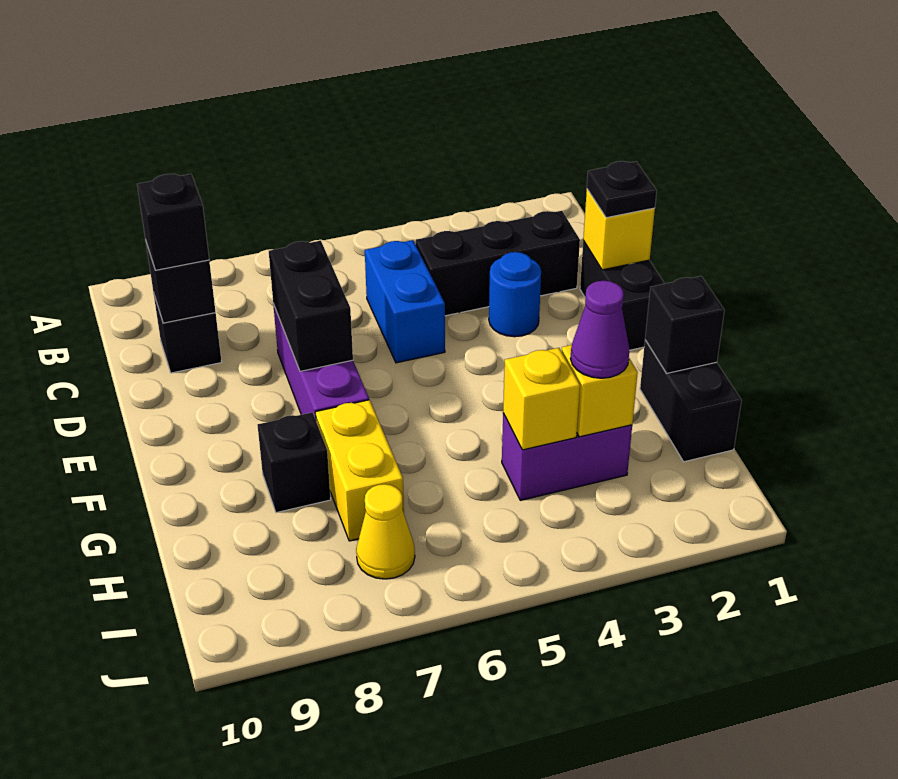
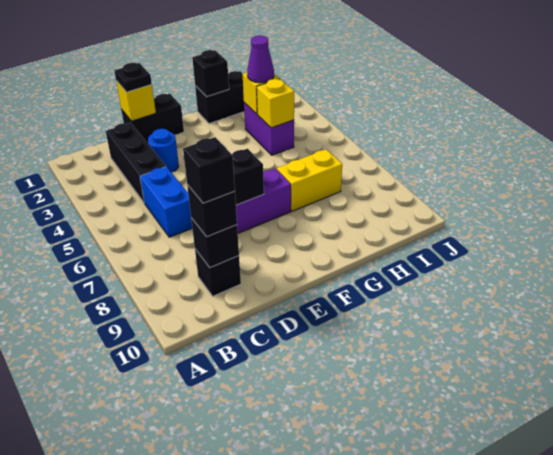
blue brick C5:D5 level 1 -> blue brick C5:C6 level 1
black brick G8 level 1 -> black brick C9 level 4
yellow cone I7 level 1 -> none

